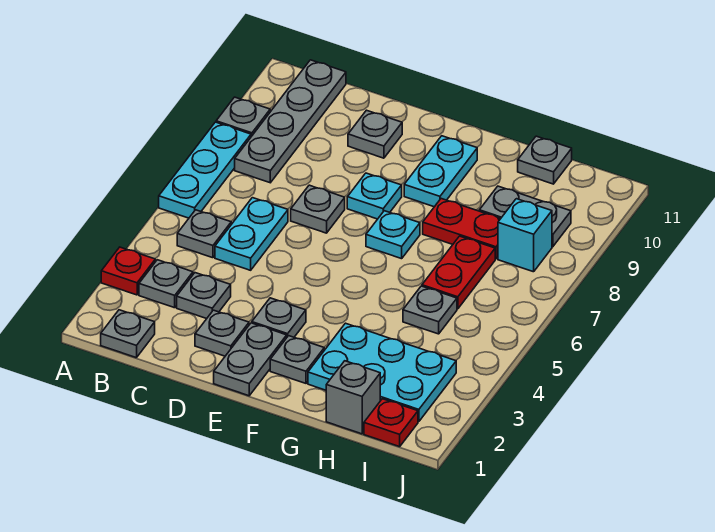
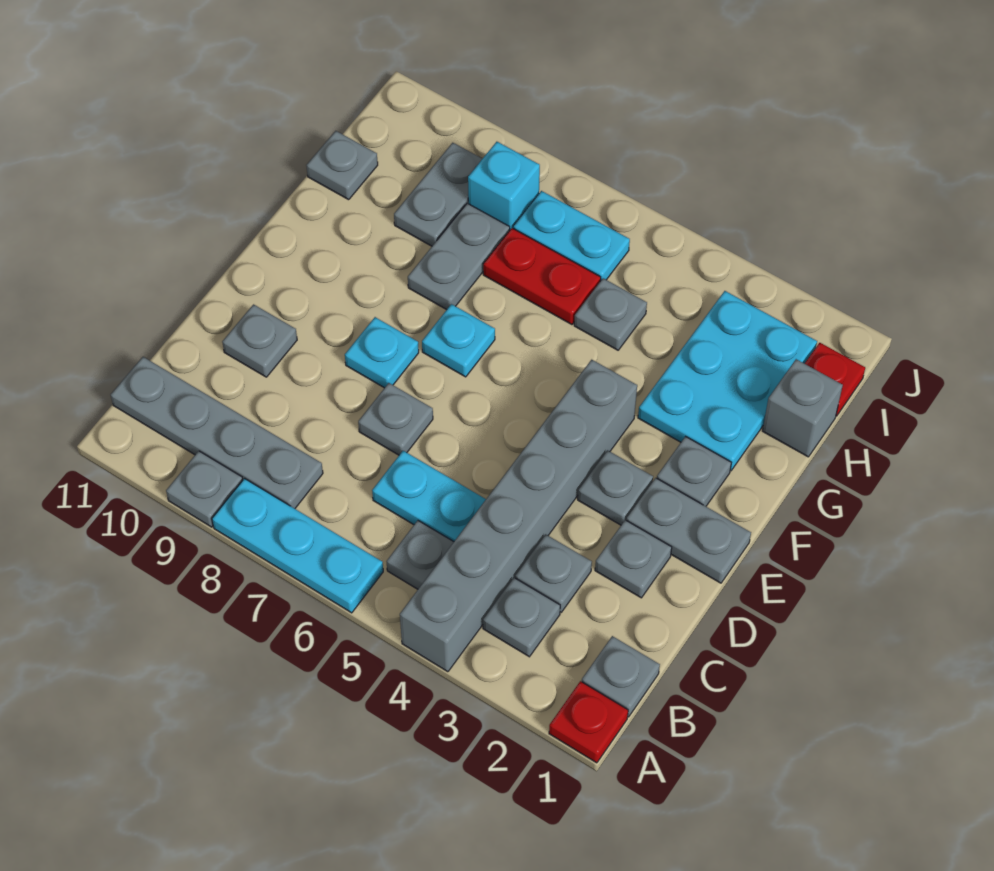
red plate A3 level 1 -> red plate A1 level 1
none -> grey brick A4:F4 level 1
cyan plate F9:F10 level 1 -> cyan plate I6:I7 level 1
red plate G8:H8 level 1 -> grey plate G8:H8 level 1

